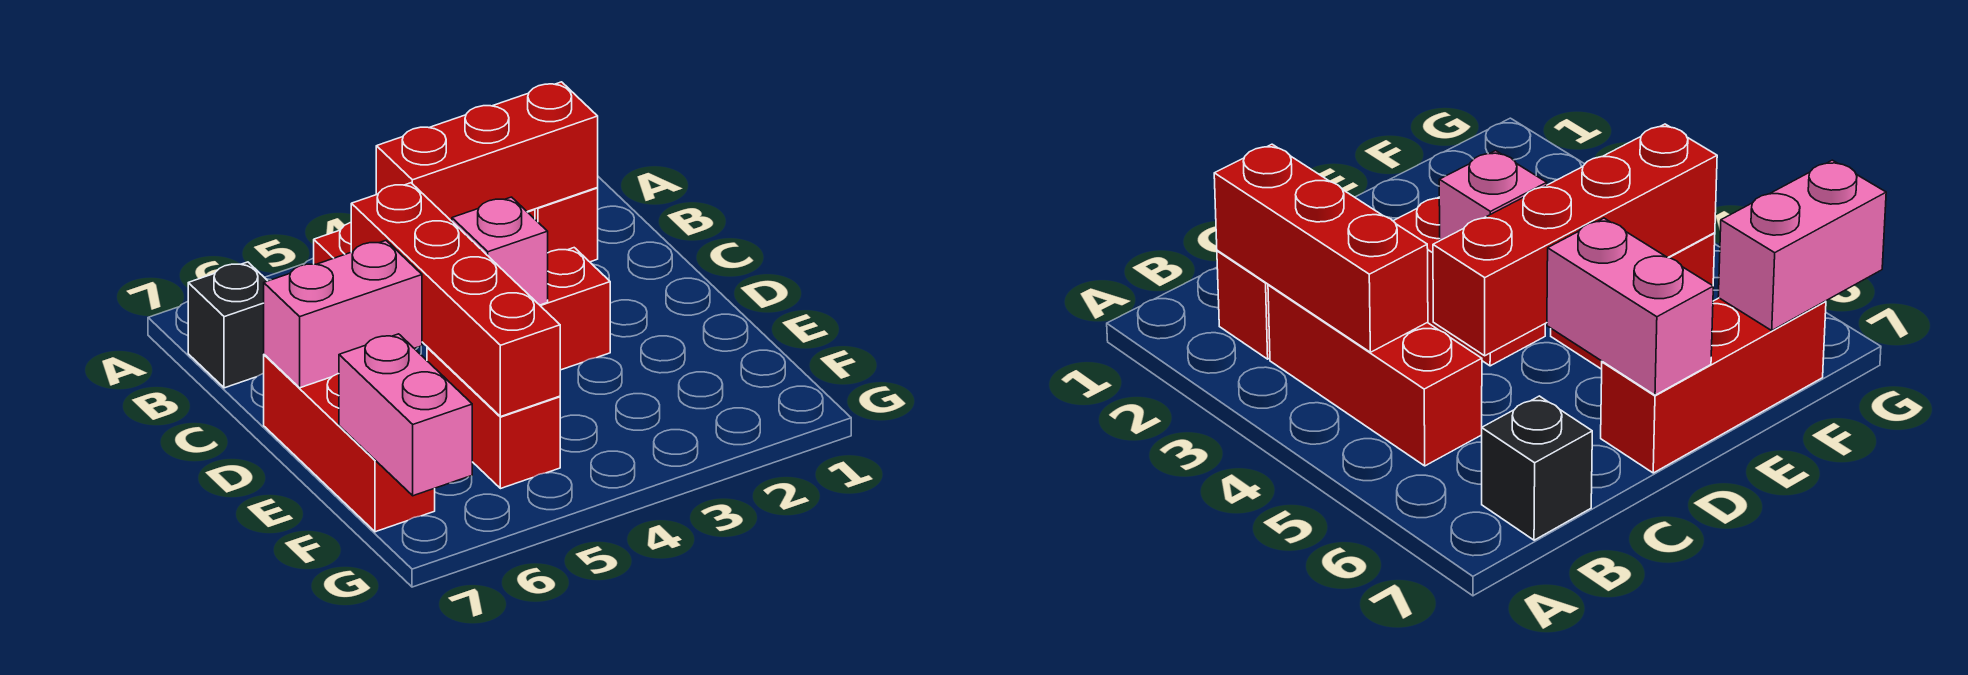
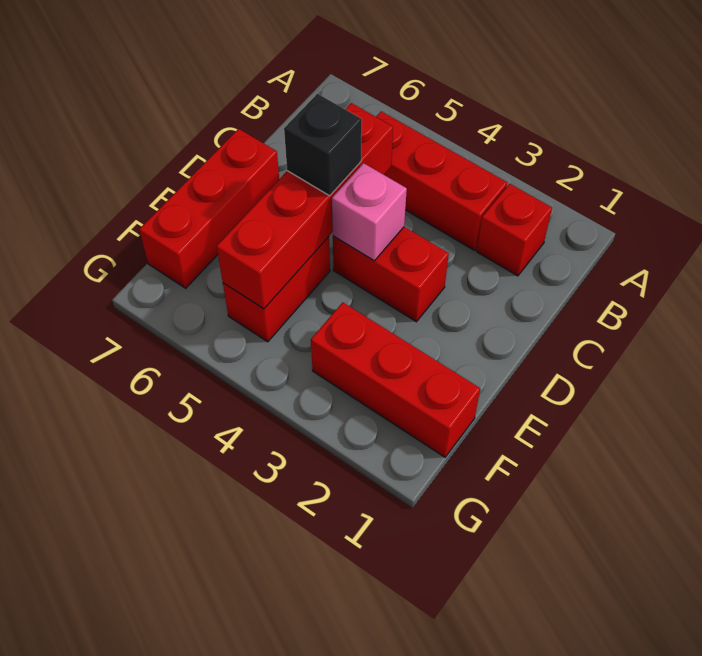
red brick B2:B4 level 2 -> red brick F1:F3 level 1
black brick B7 level 1 -> black brick D5 level 3
pink brick D6:D7 level 2 -> none
pink brick F7:G7 level 2 -> none

